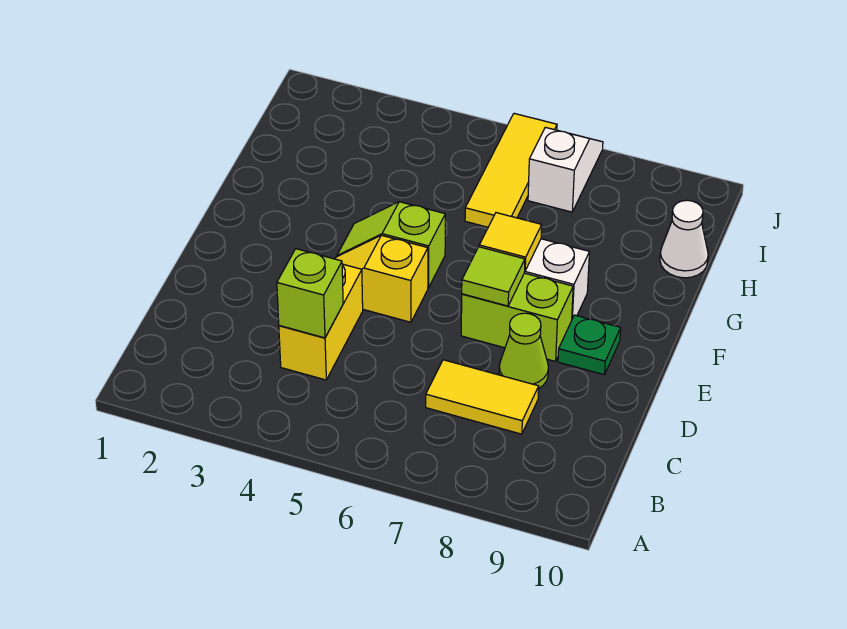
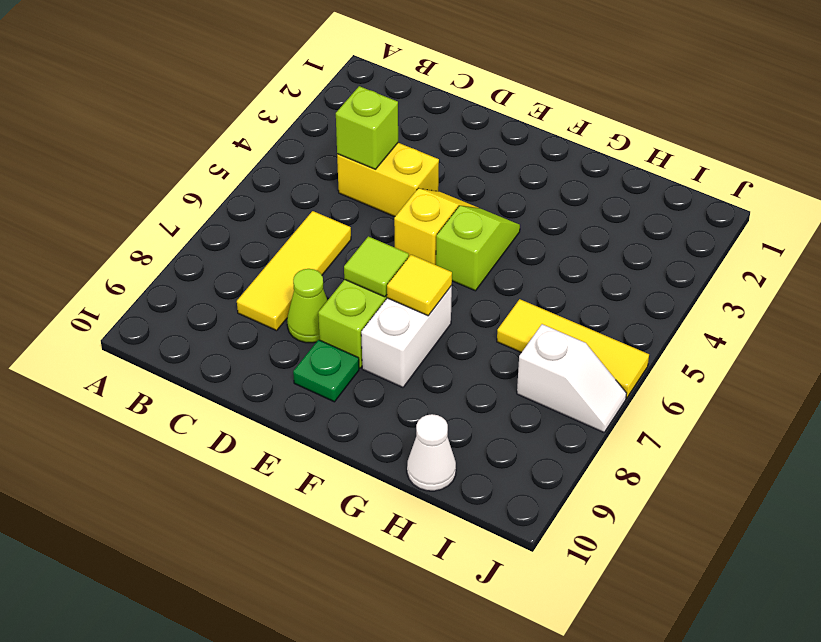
yellow tile C7:C8 level 1 -> yellow tile C6:C8 level 1

